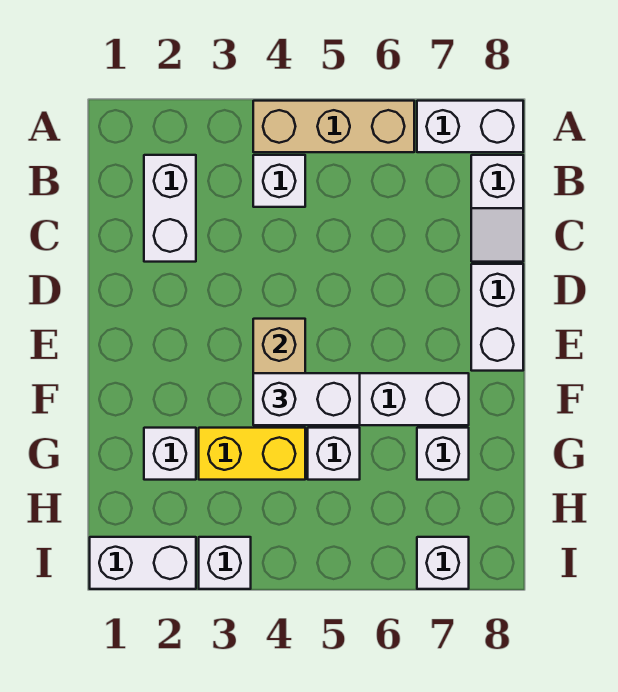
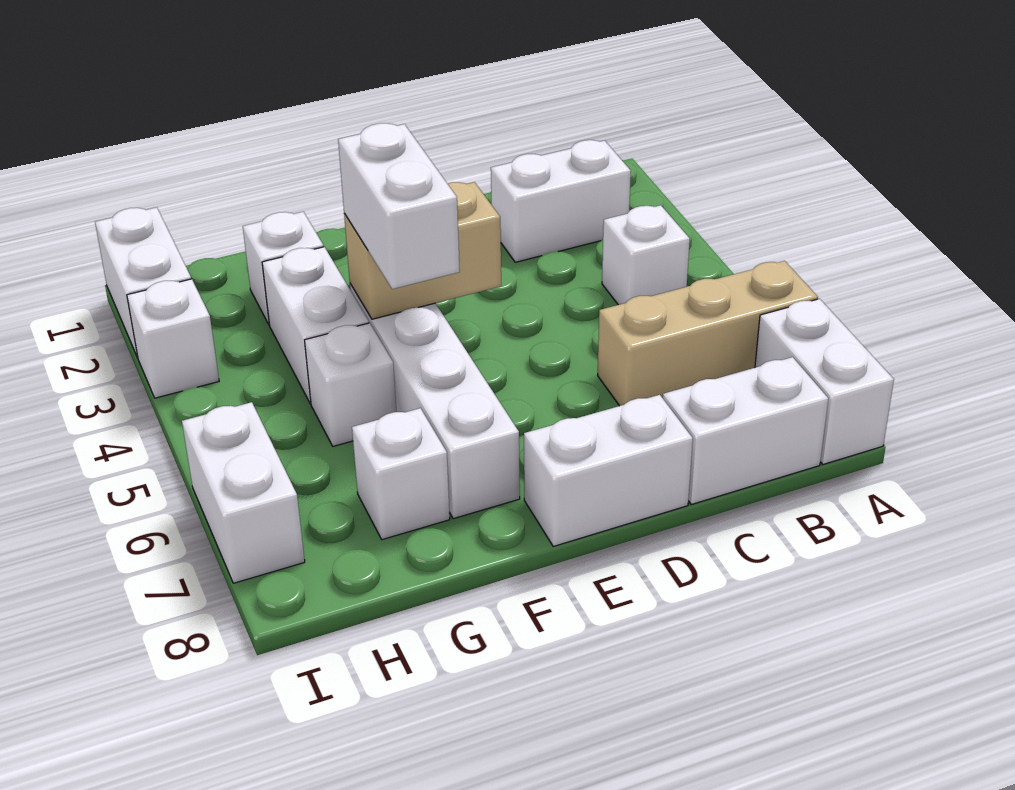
tan brick A4:A6 level 1 -> tan brick A6:C6 level 1
white slope B8:C8 level 1 top B -> white brick B8:C8 level 1
yellow brick G3:G4 level 1 -> white brick G3:G4 level 1
white brick I7 level 1 -> white brick I6:I7 level 1

